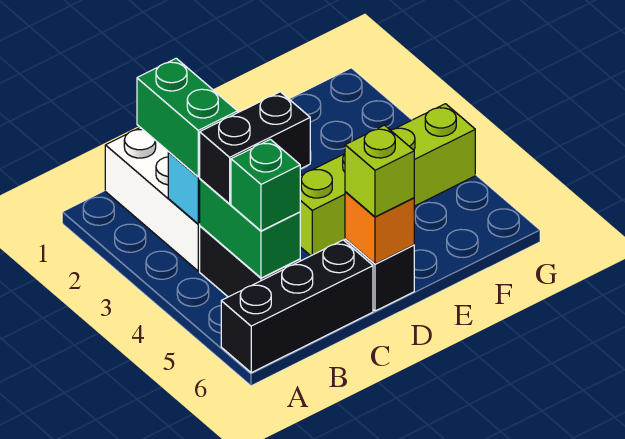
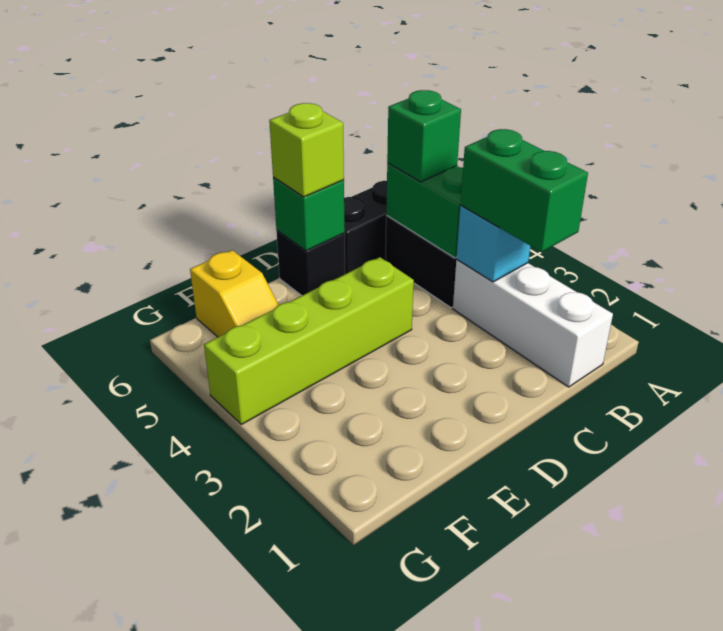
black brick B4:C4 level 3 -> none
orange brick D6 level 2 -> green brick D6 level 2
none -> yellow slope F5:F6 level 1 top 6

